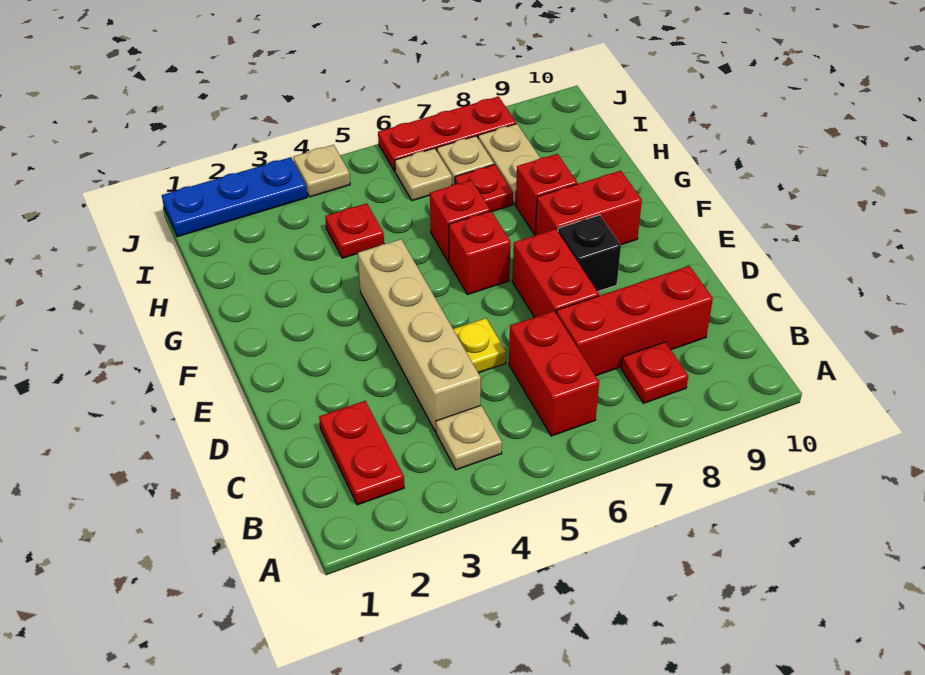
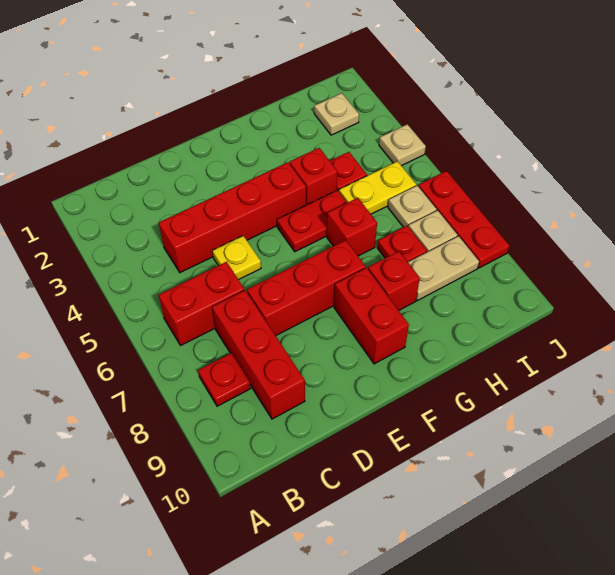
red plate B2:C2 level 1 -> red plate F5:G5 level 1
tan plate B4 level 1 -> tan plate I2 level 1
tan brick C4:F4 level 1 -> red brick C4:F4 level 1
red brick D7:E7 level 1 -> red brick D7:F7 level 1
black brick E8 level 1 -> none
red brick F6 level 1 -> red brick G4 level 1
none -> yellow plate H5:I5 level 1
blue plate J1:J3 level 1 -> none

